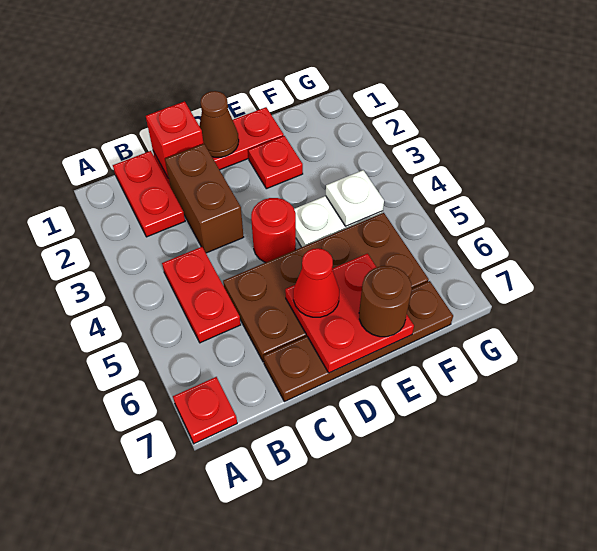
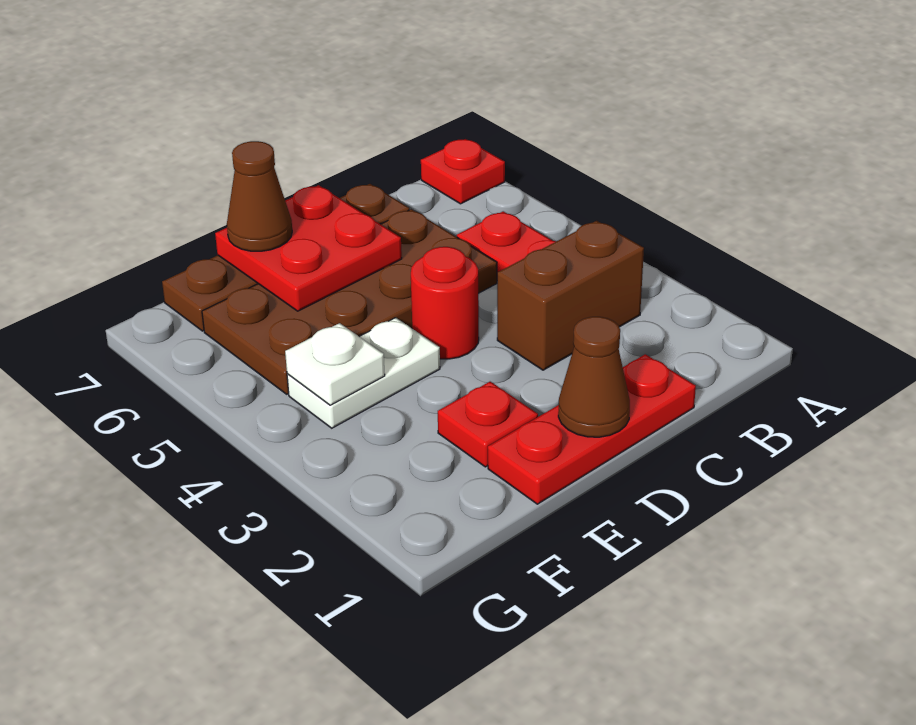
red plate B1:B2 level 1 -> none
red brick C1 level 2 -> none
brown brick C2:C3 level 1 -> brown brick B3:C3 level 1
red cone D6 level 3 -> none
brown round brick E7 level 3 -> brown cone E7 level 3

